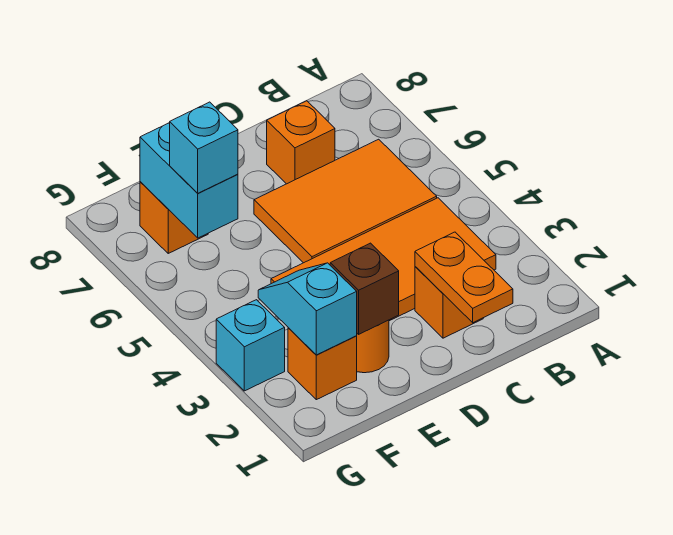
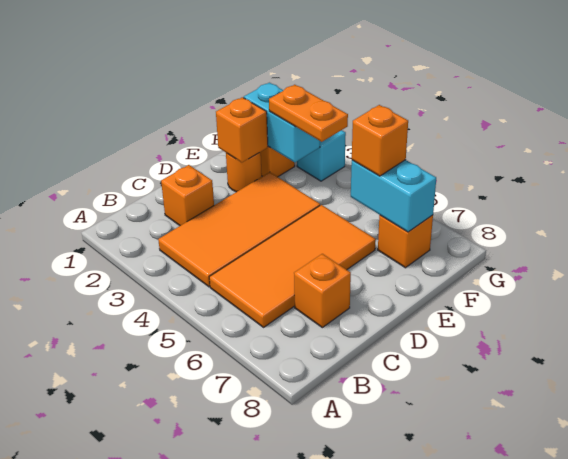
orange tile B5:D6 level 1 -> orange tile B5:E6 level 1
orange plate C1:C2 level 2 -> orange plate F3:F4 level 3
brown brick E2 level 2 -> orange brick E2 level 2
cyan slope F2:F3 level 2 top 2 -> cyan brick F2:F3 level 2
cyan brick F6 level 3 -> orange brick F6 level 3

